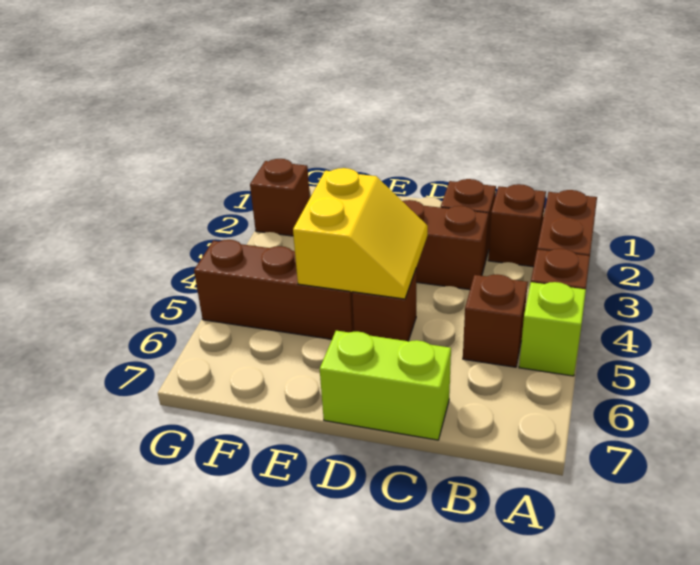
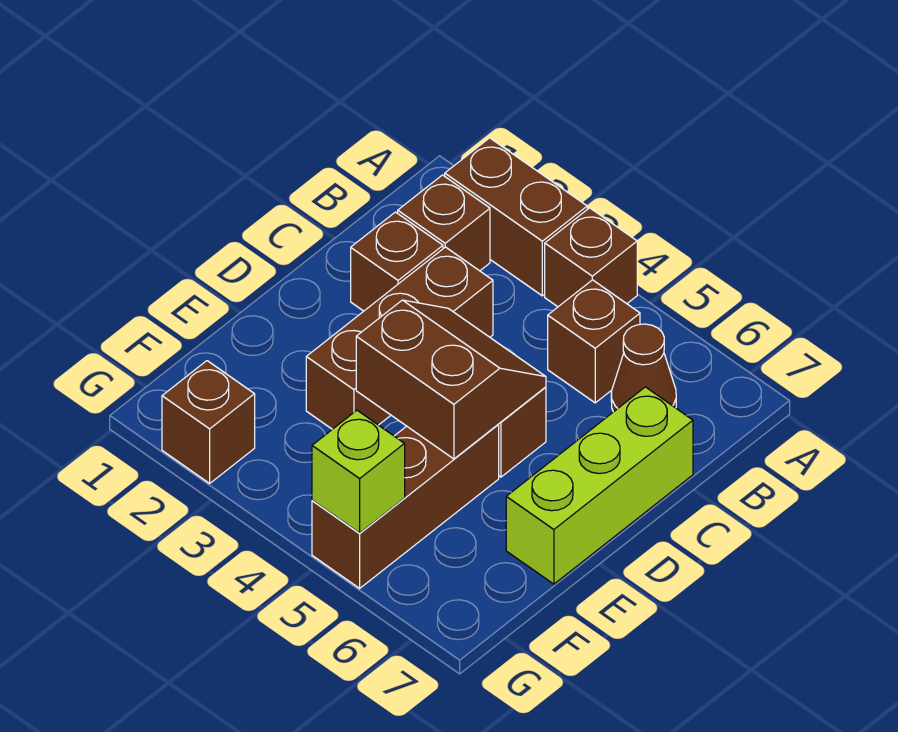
lime brick A5 level 1 -> lime brick G5 level 2
none -> brown cone B6 level 1
lime brick C7:D7 level 1 -> lime brick C7:E7 level 1
yellow slope D4:E5 level 2 top E -> brown slope D4:E5 level 2 top E

